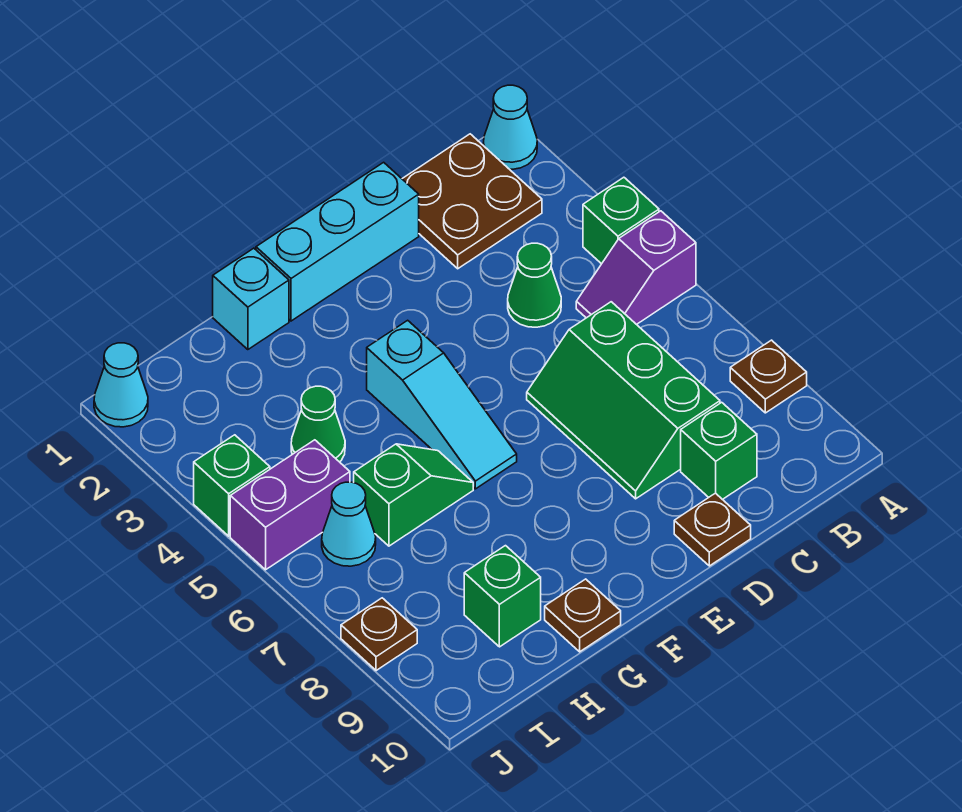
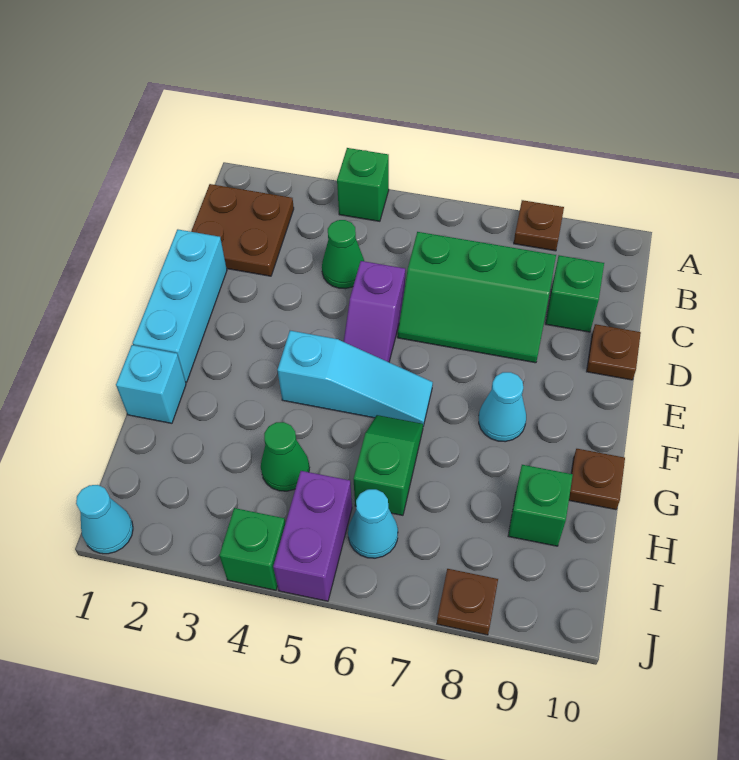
cyan cone A1 level 1 -> cyan cone F8 level 1
purple slope A5:B5 level 1 top A -> purple slope D5:E5 level 1 top D

